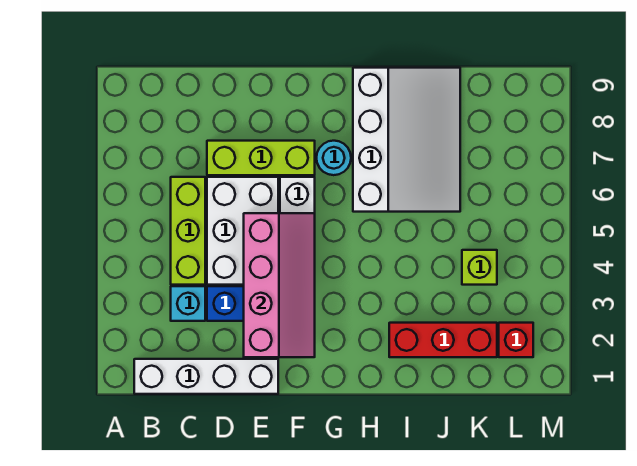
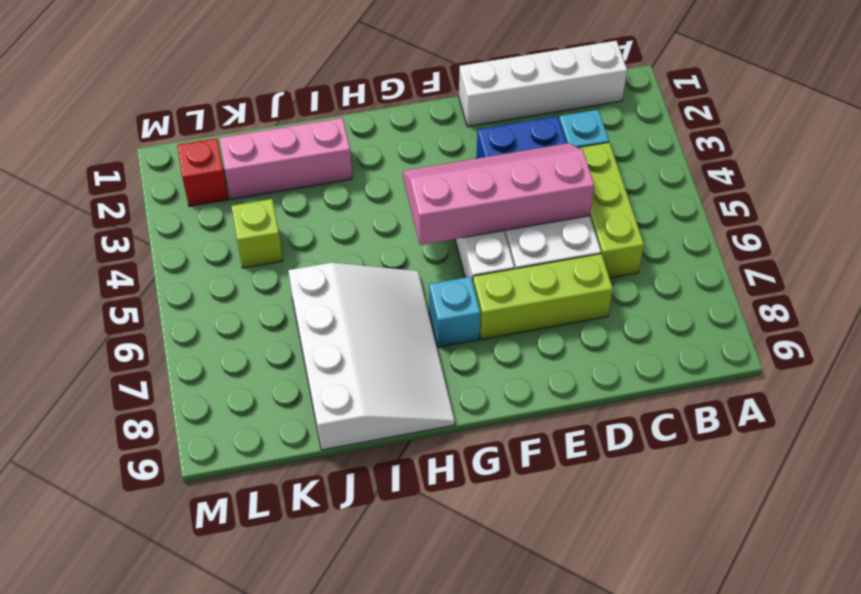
pink slope E2:F5 level 2 top E -> pink slope D4:G5 level 2 top 5
cyan round brick G7 level 1 -> cyan brick G7 level 1
white slope H6:J9 level 1 top H -> white slope H6:J9 level 1 top J
red brick I2:K2 level 1 -> pink brick I2:K2 level 1

